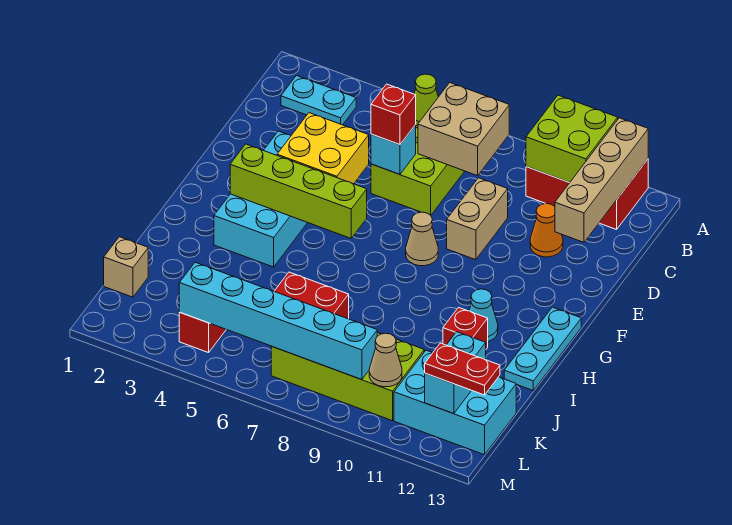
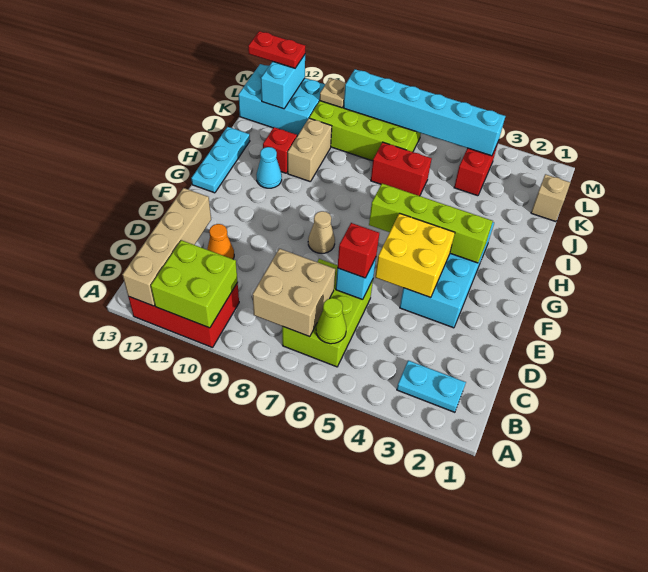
tan brick D9:E9 level 1 -> tan brick I10:J10 level 1
tan cone L10 level 2 -> tan plate L10 level 2

